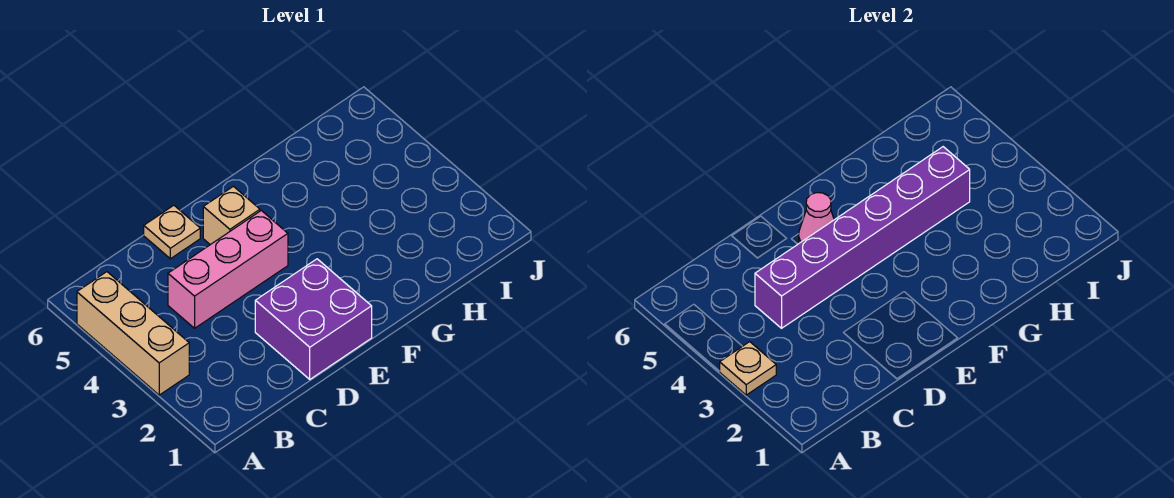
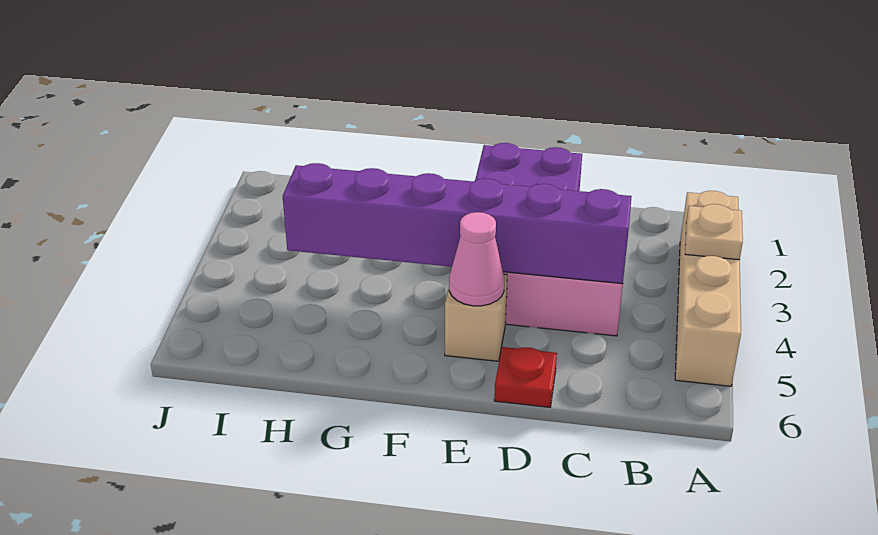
tan brick A3:A5 level 1 -> tan brick A2:A5 level 1
tan plate D6 level 1 -> red plate D6 level 1

